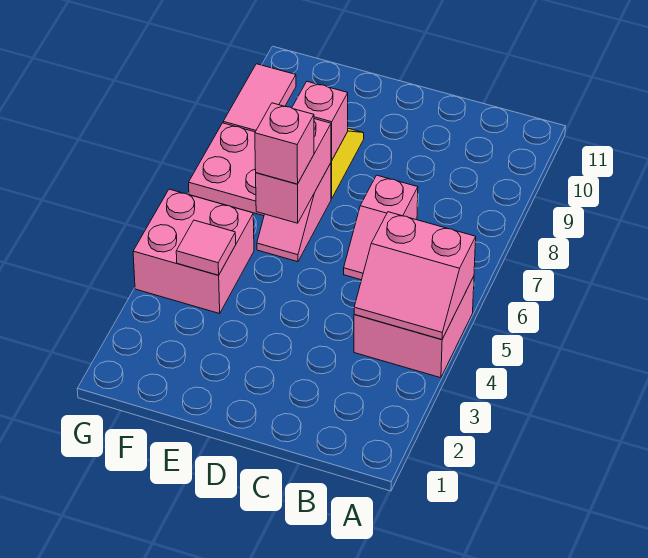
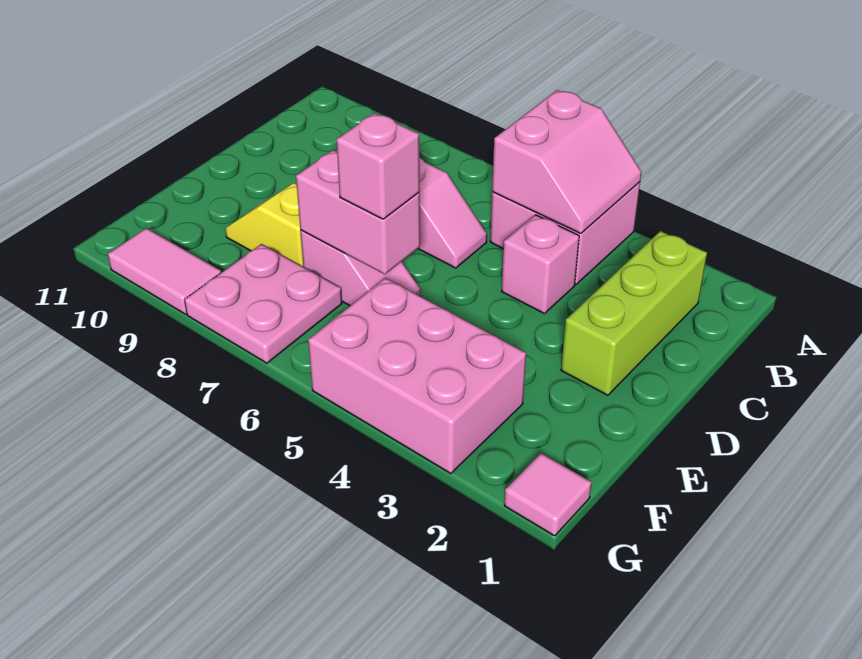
none -> lime brick B2:D2 level 1
pink brick E8 level 2 -> pink brick C4 level 1
pink brick F4:G5 level 1 -> pink brick F3:G5 level 1
pink tile F4 level 2 -> pink tile G1 level 1

